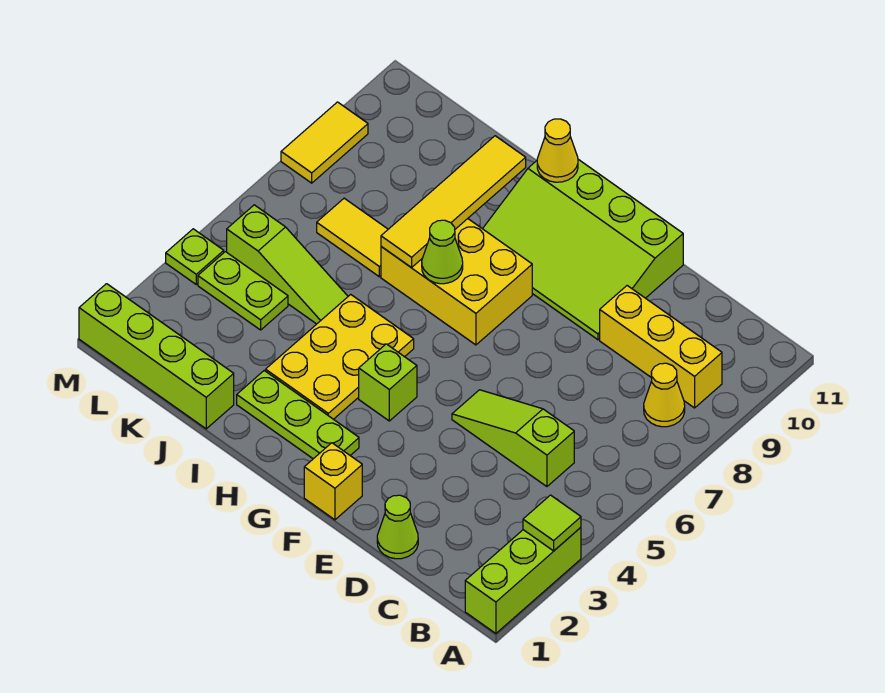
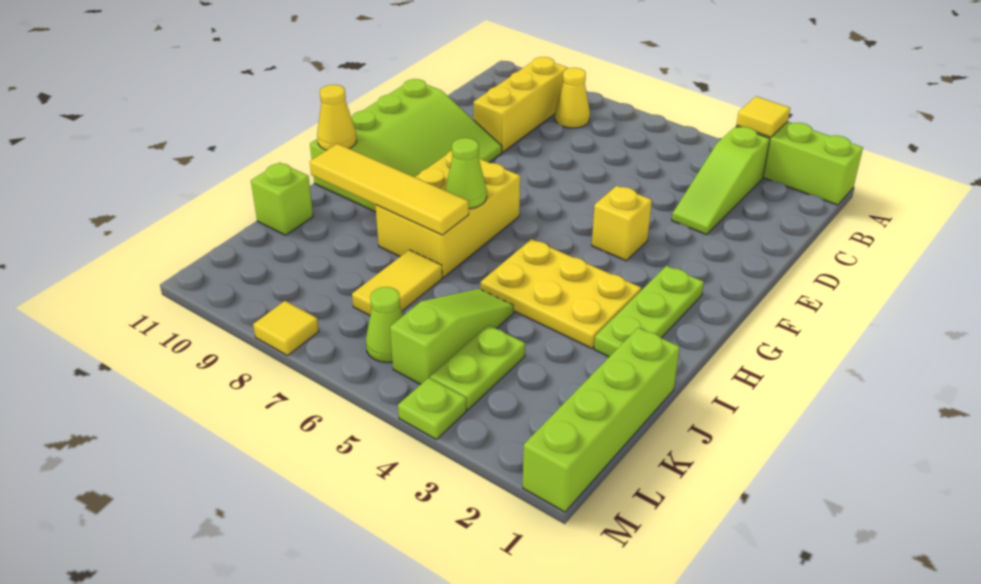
lime tile A3 level 2 -> yellow tile A3 level 2
lime slope C5:E5 level 1 top C -> lime slope B3:D3 level 1 top B
lime cone D1 level 1 -> lime cone L6 level 1
yellow brick F1 level 1 -> yellow brick F4 level 1
lime brick G4 level 1 -> lime brick J11 level 1
yellow tile M8:M9 level 1 -> yellow tile M8 level 1

